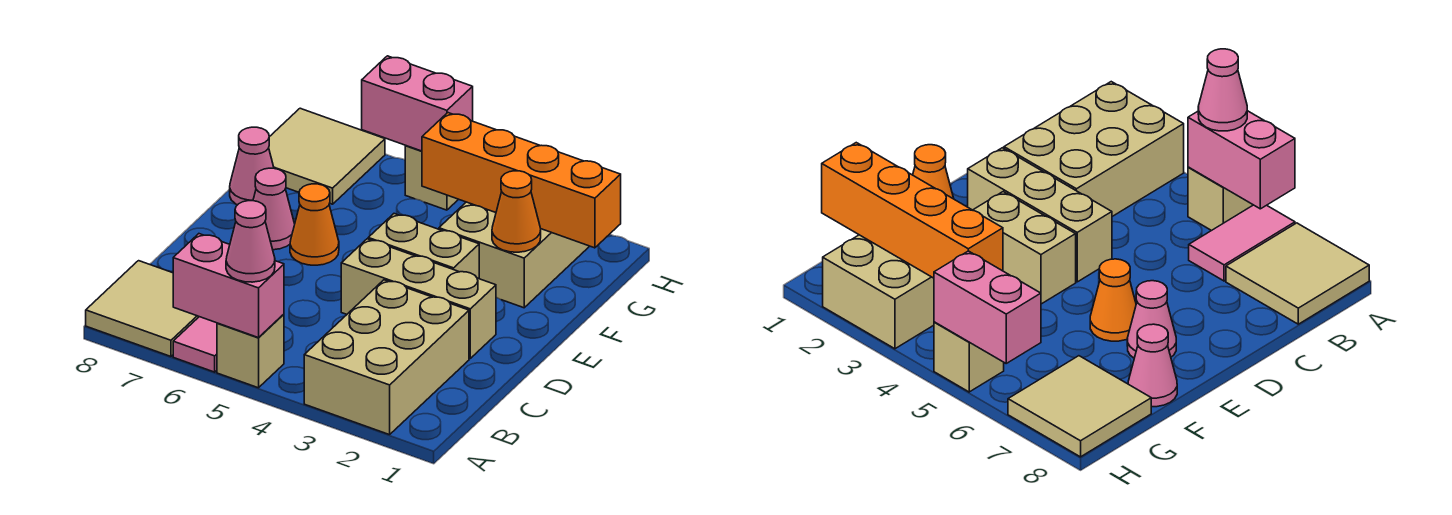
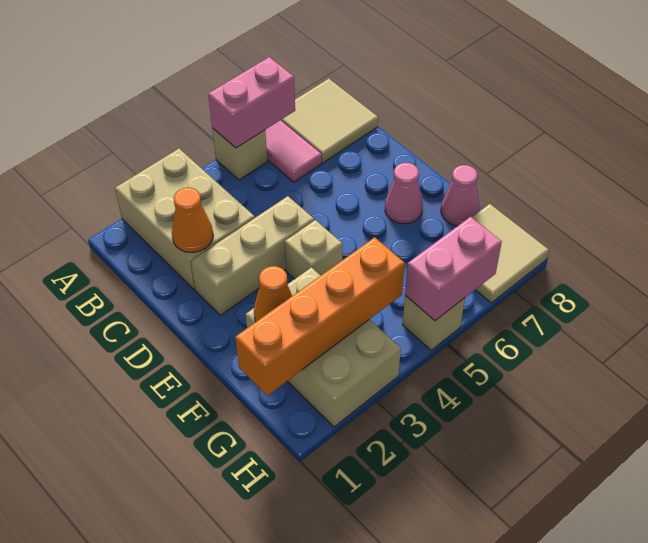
pink cone A5 level 3 -> none
tan brick E3:E4 level 1 -> tan brick E4 level 1
orange cone E6 level 1 -> orange cone C2 level 2

